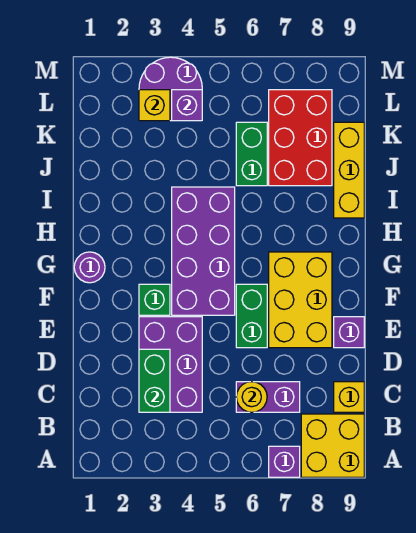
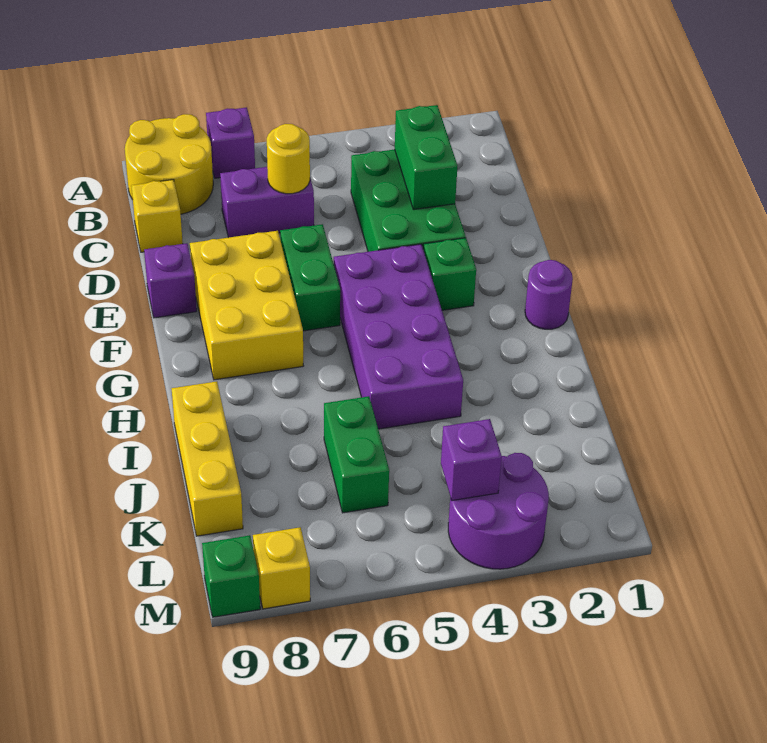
yellow brick A8:B9 level 1 -> yellow round brick A8:B9 level 1
purple brick C3:E4 level 1 -> green brick C3:E4 level 1
red brick J7:L8 level 1 -> none
yellow brick L3 level 2 -> yellow brick M8 level 1
none -> green brick M9 level 1

